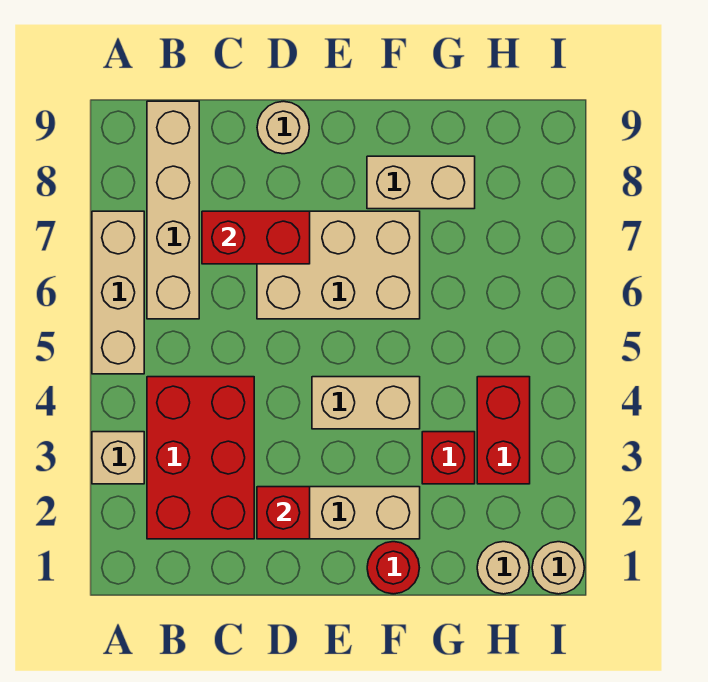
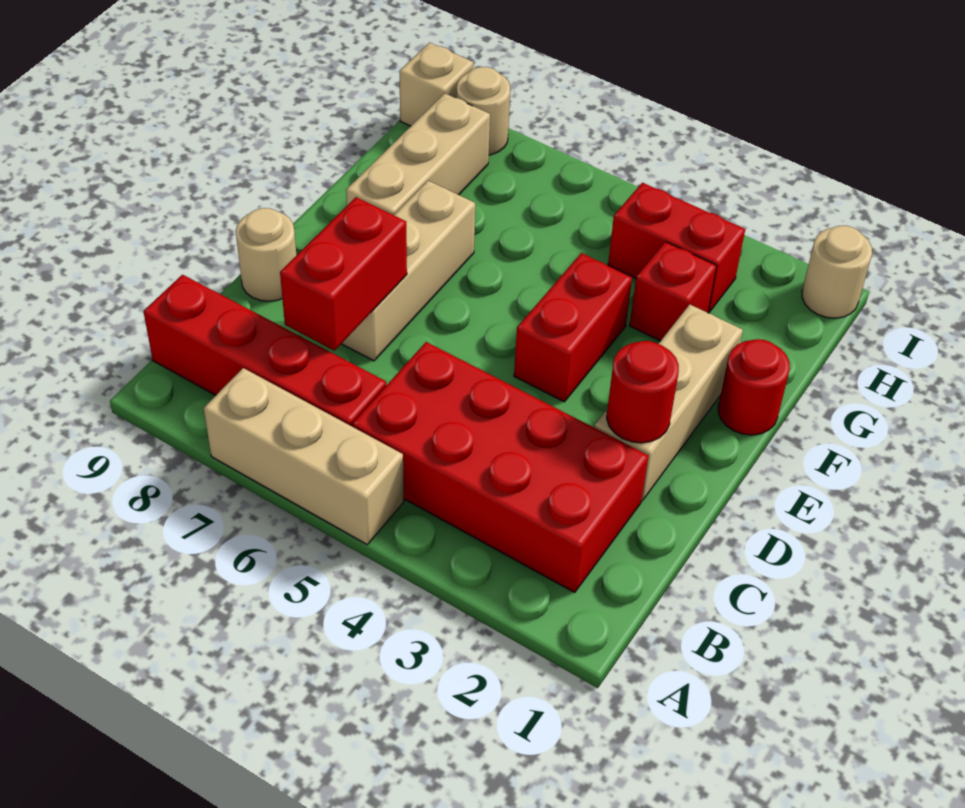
tan brick A3 level 1 -> tan brick I9 level 1
red brick B2:C4 level 1 -> red brick B2:C5 level 1
tan brick B6:B9 level 1 -> red brick B6:B9 level 1
red brick D2 level 2 -> red round brick D2 level 2
tan brick D6:F7 level 1 -> tan brick D7:F7 level 1
tan brick E4:F4 level 1 -> red brick E4:F4 level 1
tan brick F8:G8 level 1 -> tan brick F8:H8 level 1
tan round brick H1 level 1 -> tan round brick I8 level 1

